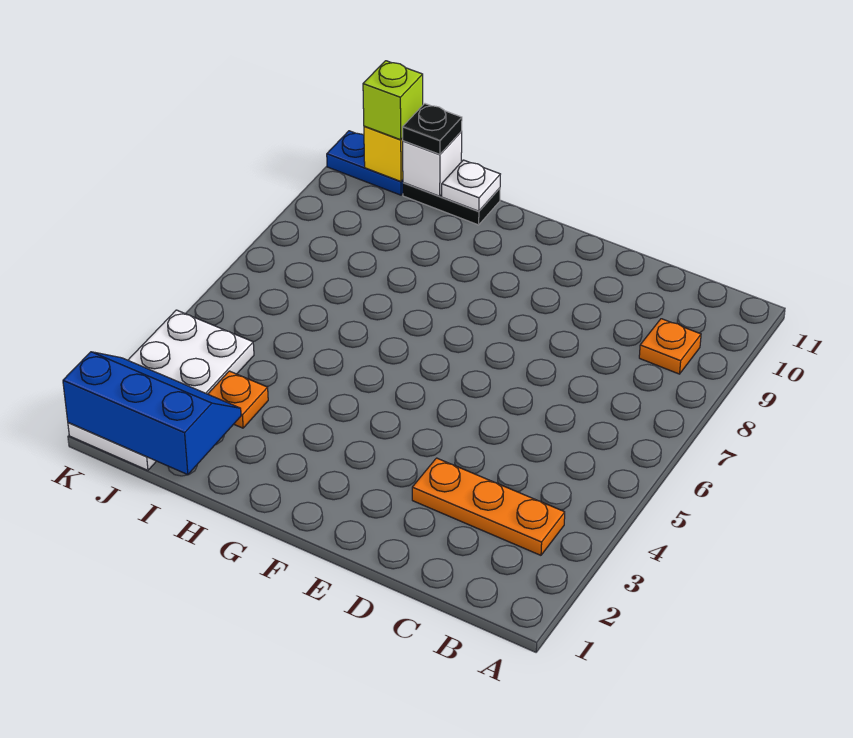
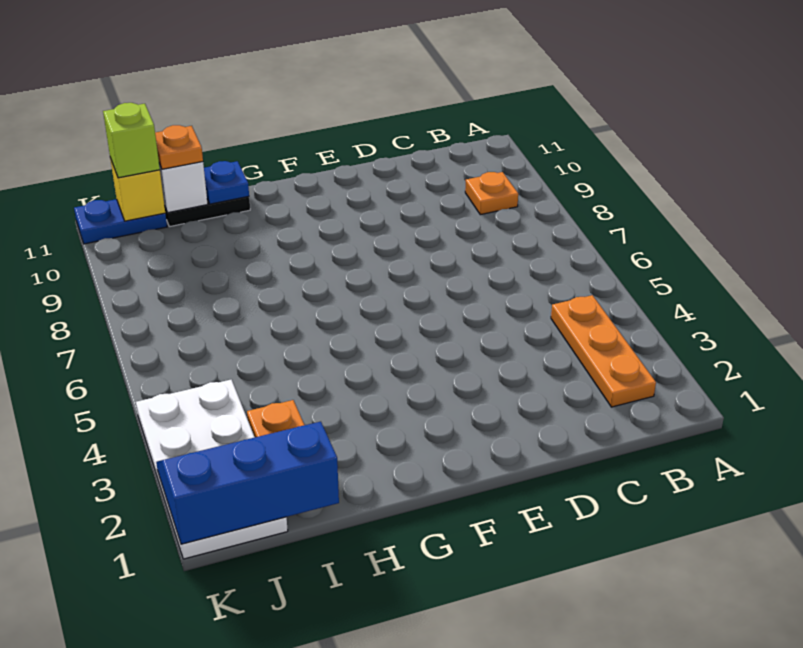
orange plate B3:D3 level 1 -> orange plate B2:B4 level 1
white plate H11 level 2 -> blue plate H11 level 2
black plate I11 level 3 -> orange plate I11 level 3

